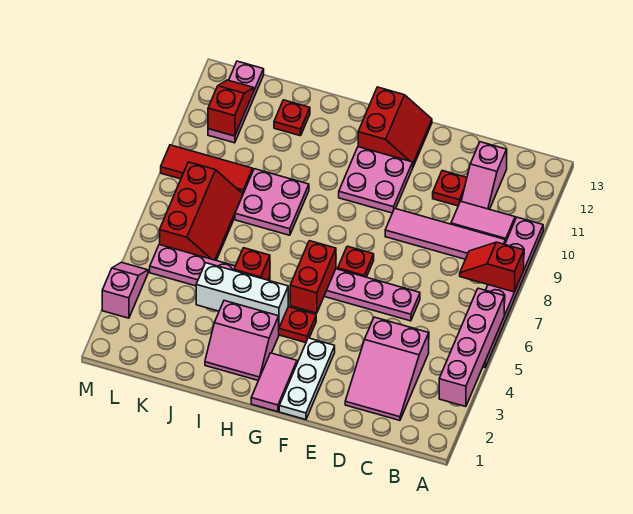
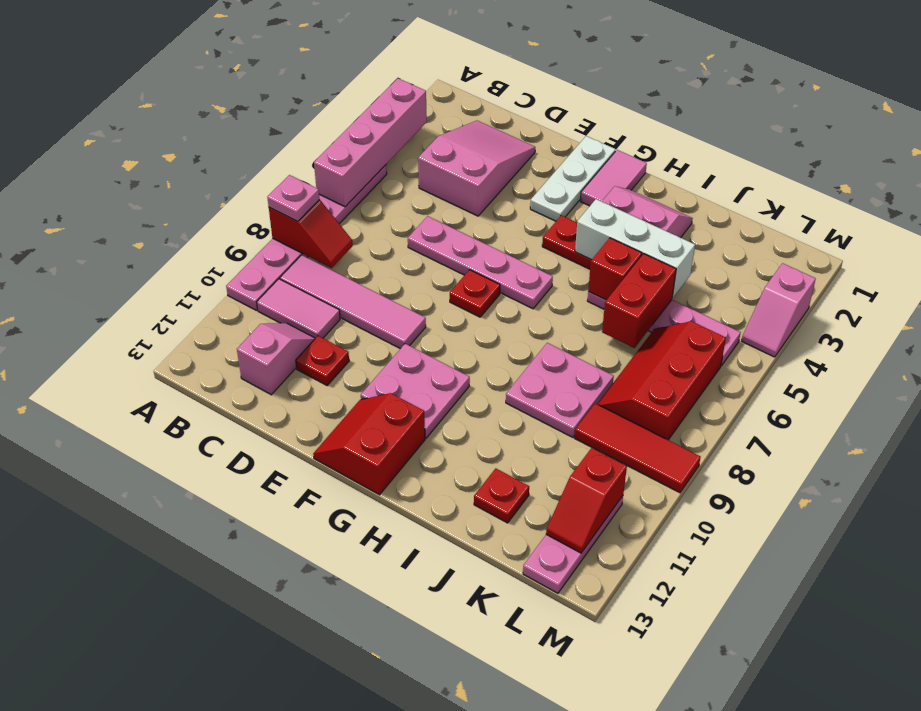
none -> pink plate A8 level 3
red brick G5:G6 level 2 -> red brick J5:J6 level 2

